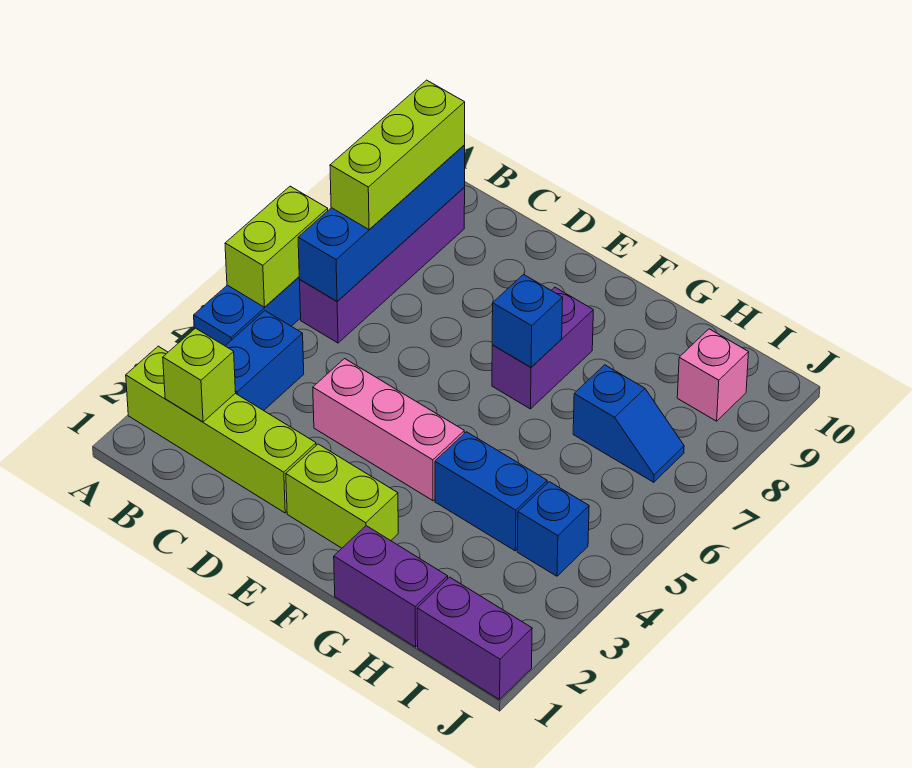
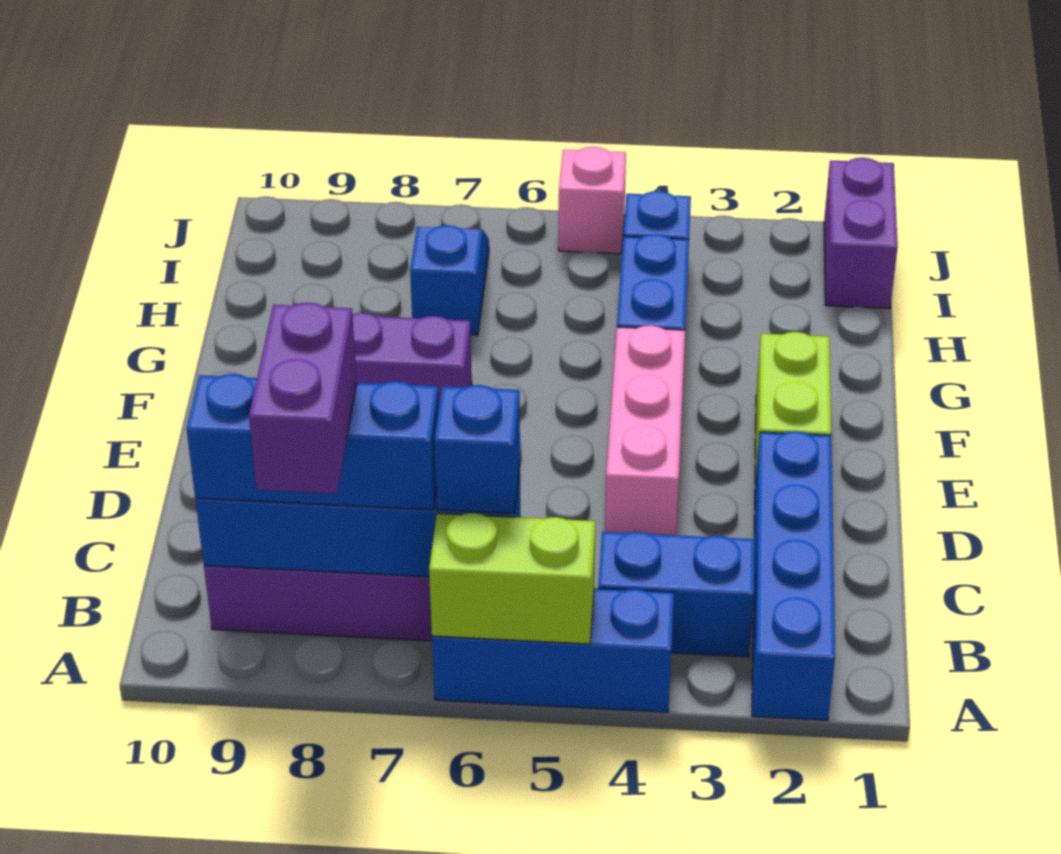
lime brick A2:D2 level 1 -> blue brick A2:D2 level 1
lime brick B2 level 2 -> none
lime brick B7:B9 level 3 -> blue brick B7:B9 level 3
blue brick F7 level 2 -> blue brick B6 level 3
purple brick G1:H1 level 1 -> purple brick A8:B8 level 4
pink brick I9 level 1 -> pink brick J5 level 1

